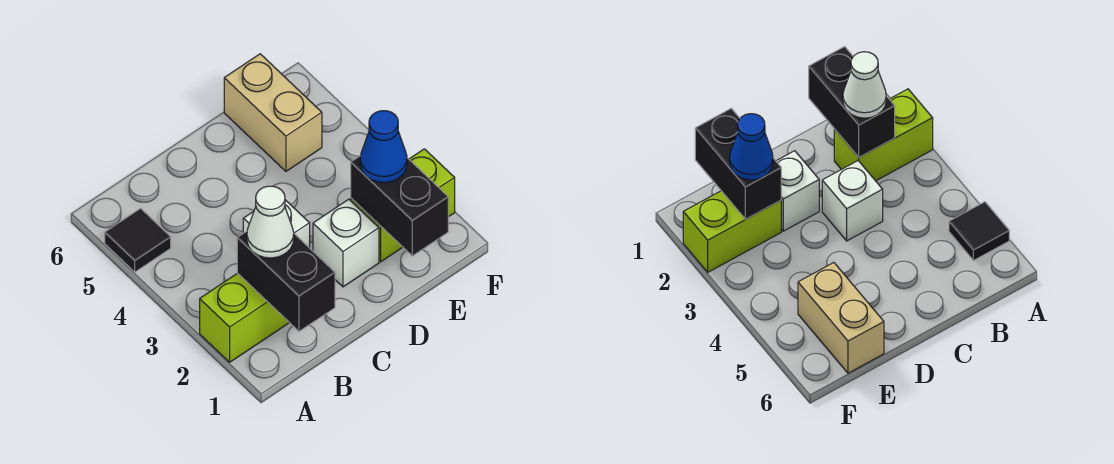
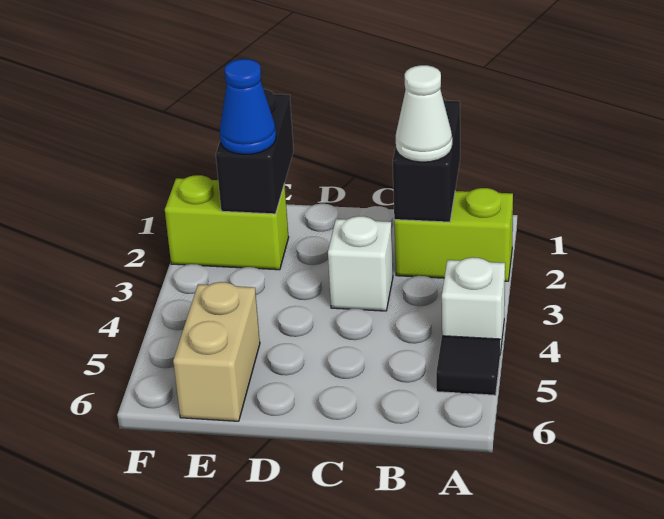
white brick D2 level 1 -> white brick A4 level 1

